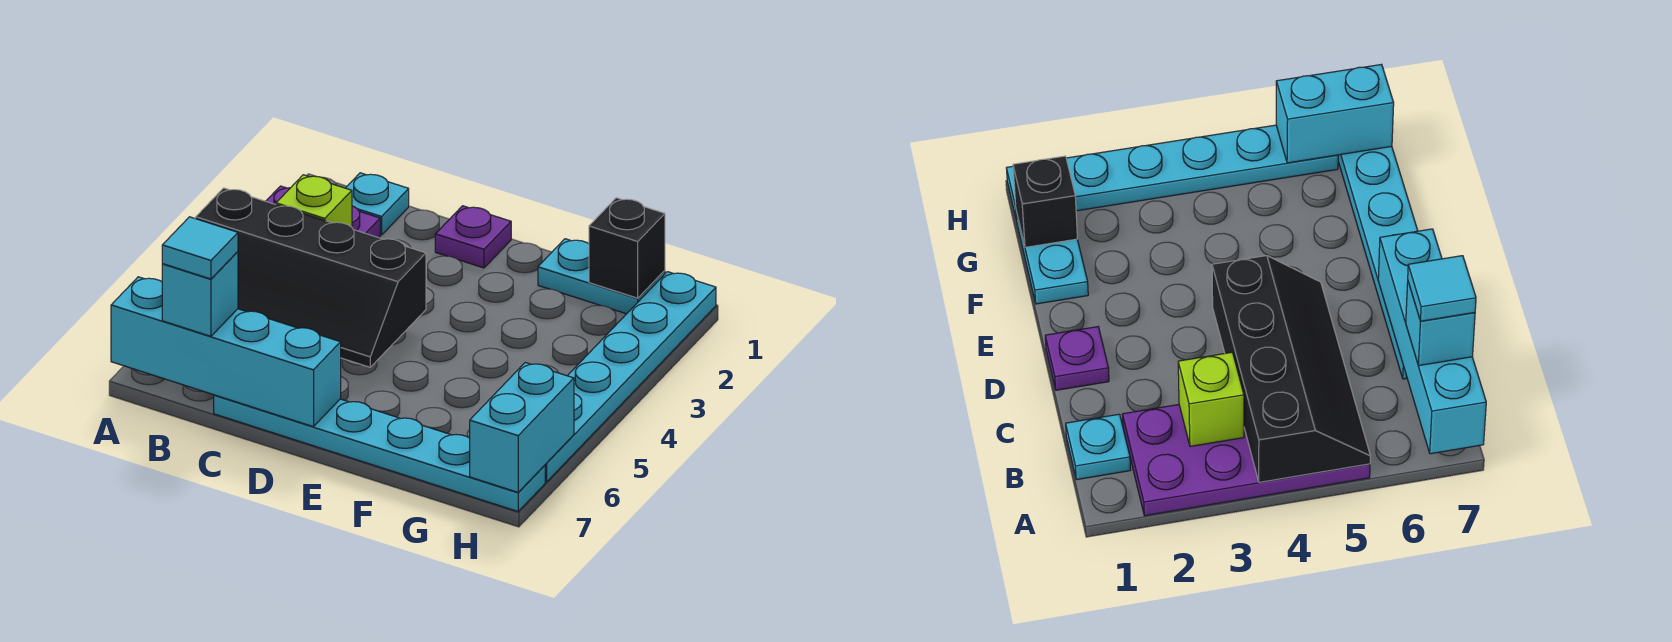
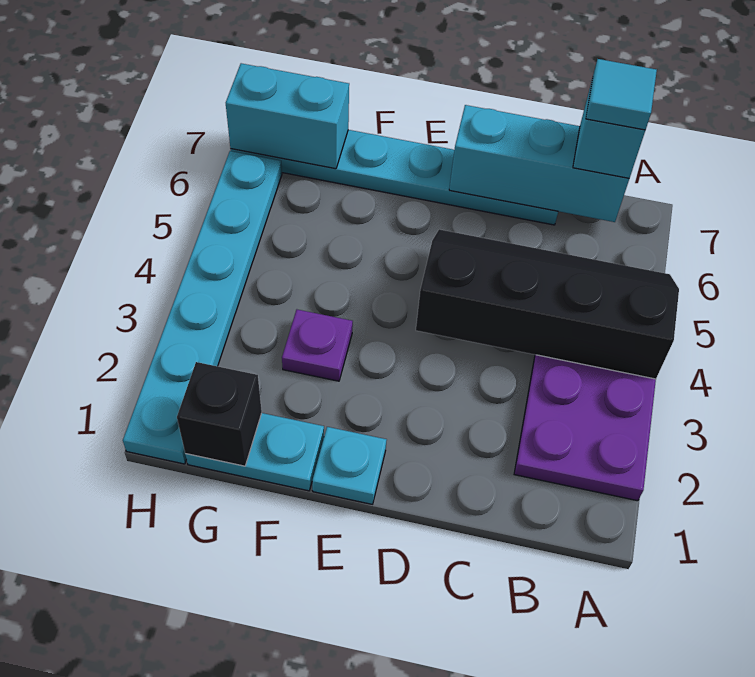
cyan brick A7:D7 level 2 -> cyan brick B7:D7 level 2
cyan plate B1 level 1 -> cyan plate E1 level 1
lime brick B3 level 2 -> none
purple plate D1 level 1 -> purple plate F3 level 1
cyan brick H6:H7 level 2 -> cyan brick G7:H7 level 2

